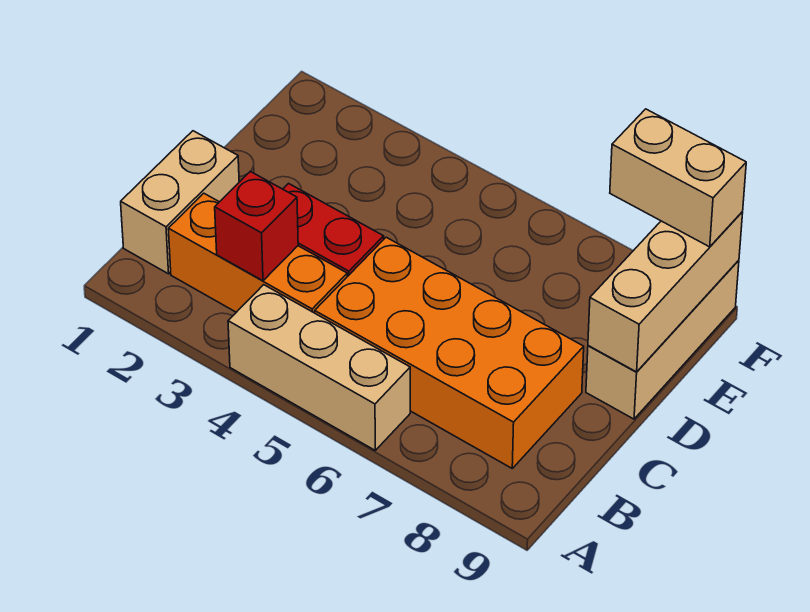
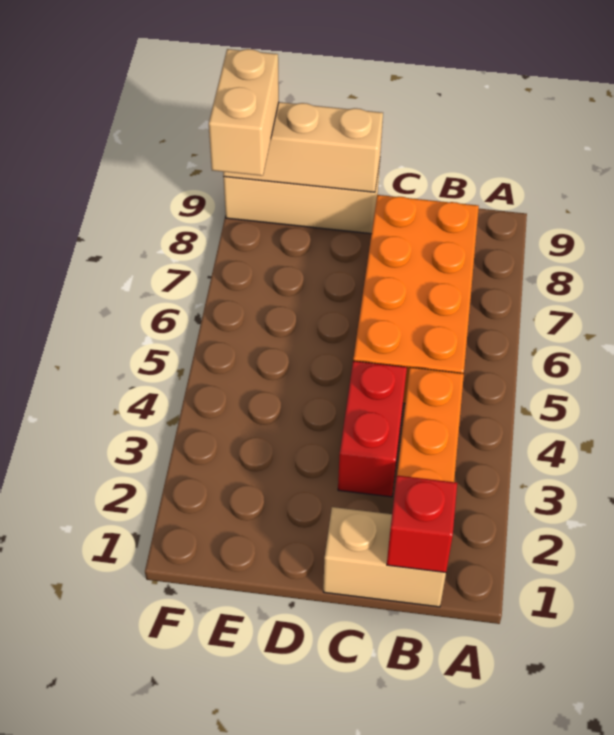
tan brick A4:A6 level 1 -> none
red brick B3 level 2 -> red brick B1 level 2

